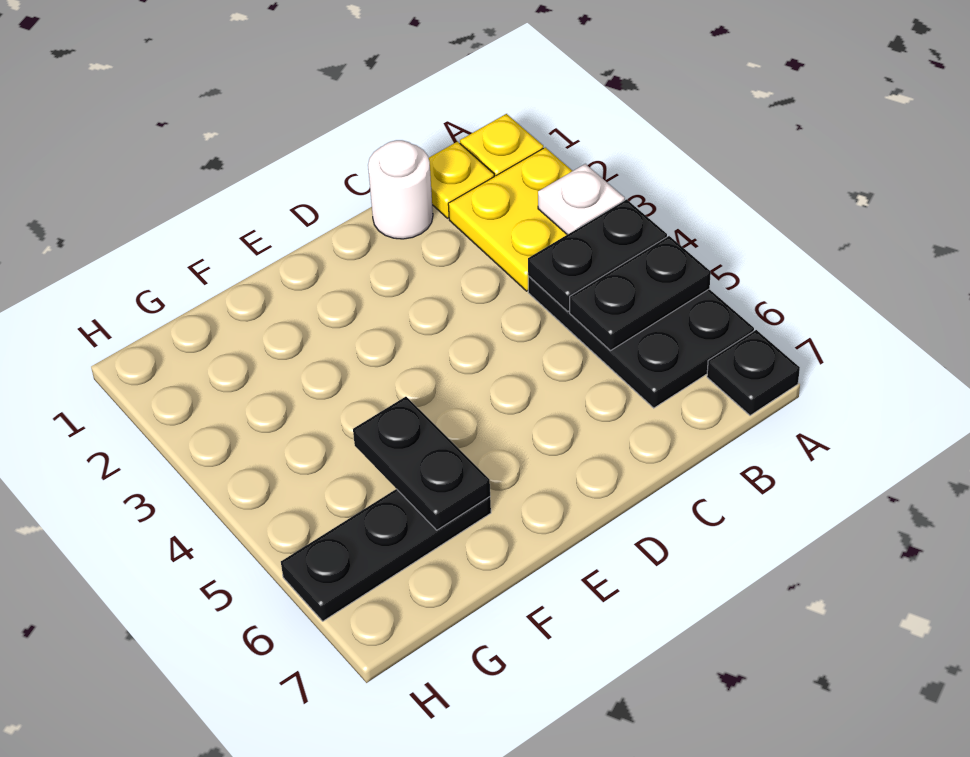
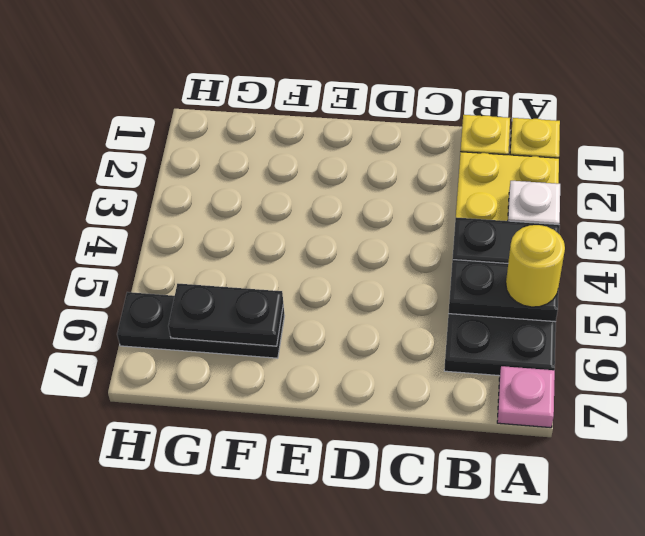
none -> yellow round brick A5 level 3
black plate A7 level 1 -> pink plate A7 level 1
white round brick C1 level 1 -> none
black plate F5:F6 level 2 -> black plate F6:G6 level 2

